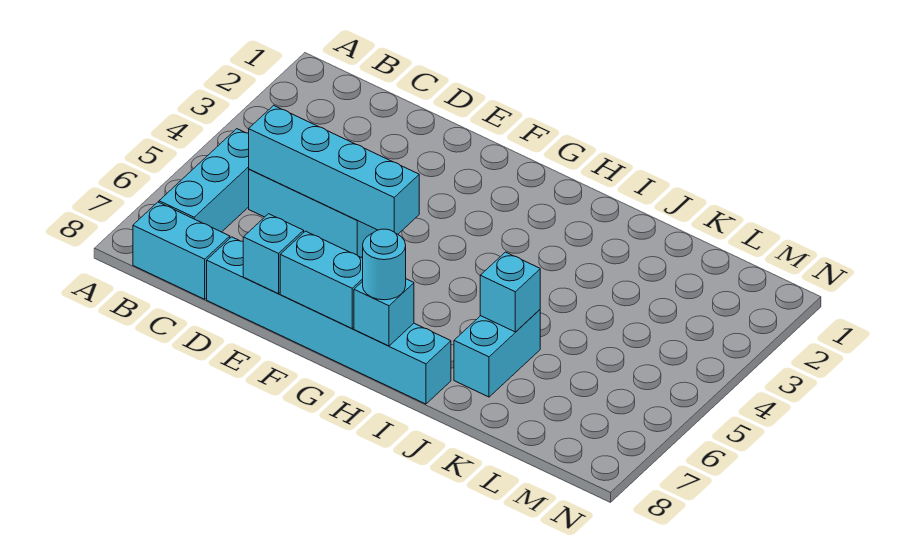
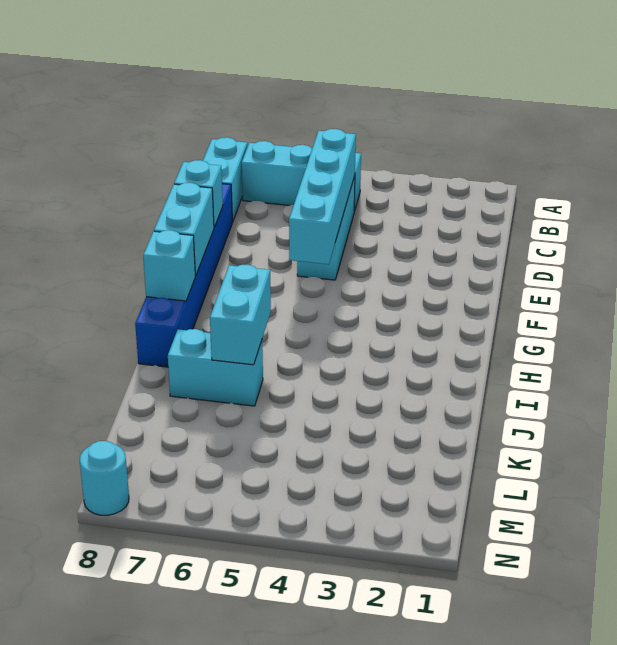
cyan brick D8:I8 level 1 -> blue brick D8:I8 level 1
cyan round brick H8 level 3 -> cyan round brick N8 level 1
cyan brick J6 level 2 -> cyan brick I6:J6 level 2

